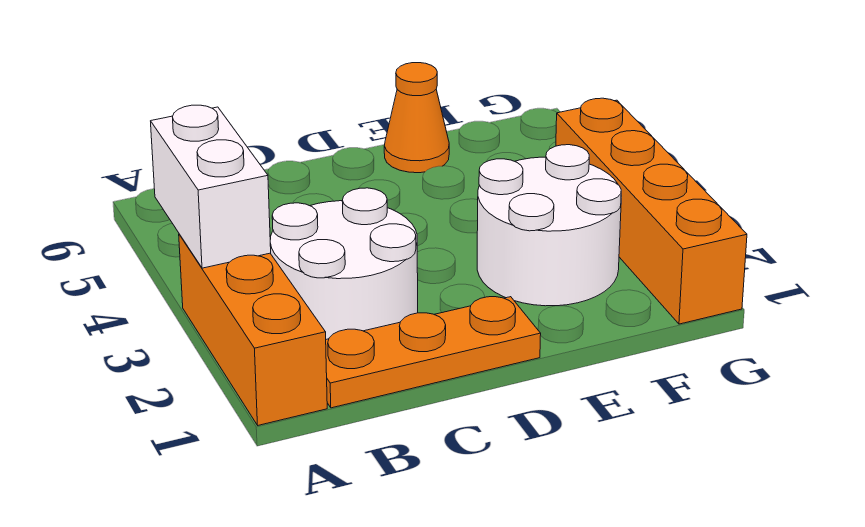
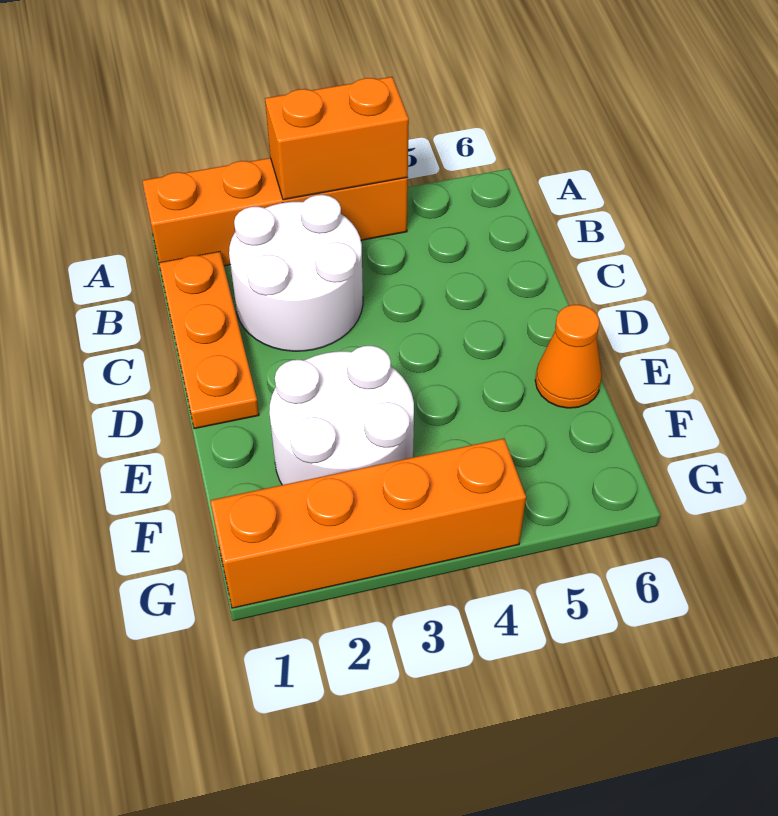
orange brick A1:A3 level 1 -> orange brick A1:A4 level 1
white brick A3:A4 level 2 -> orange brick A3:A4 level 2

